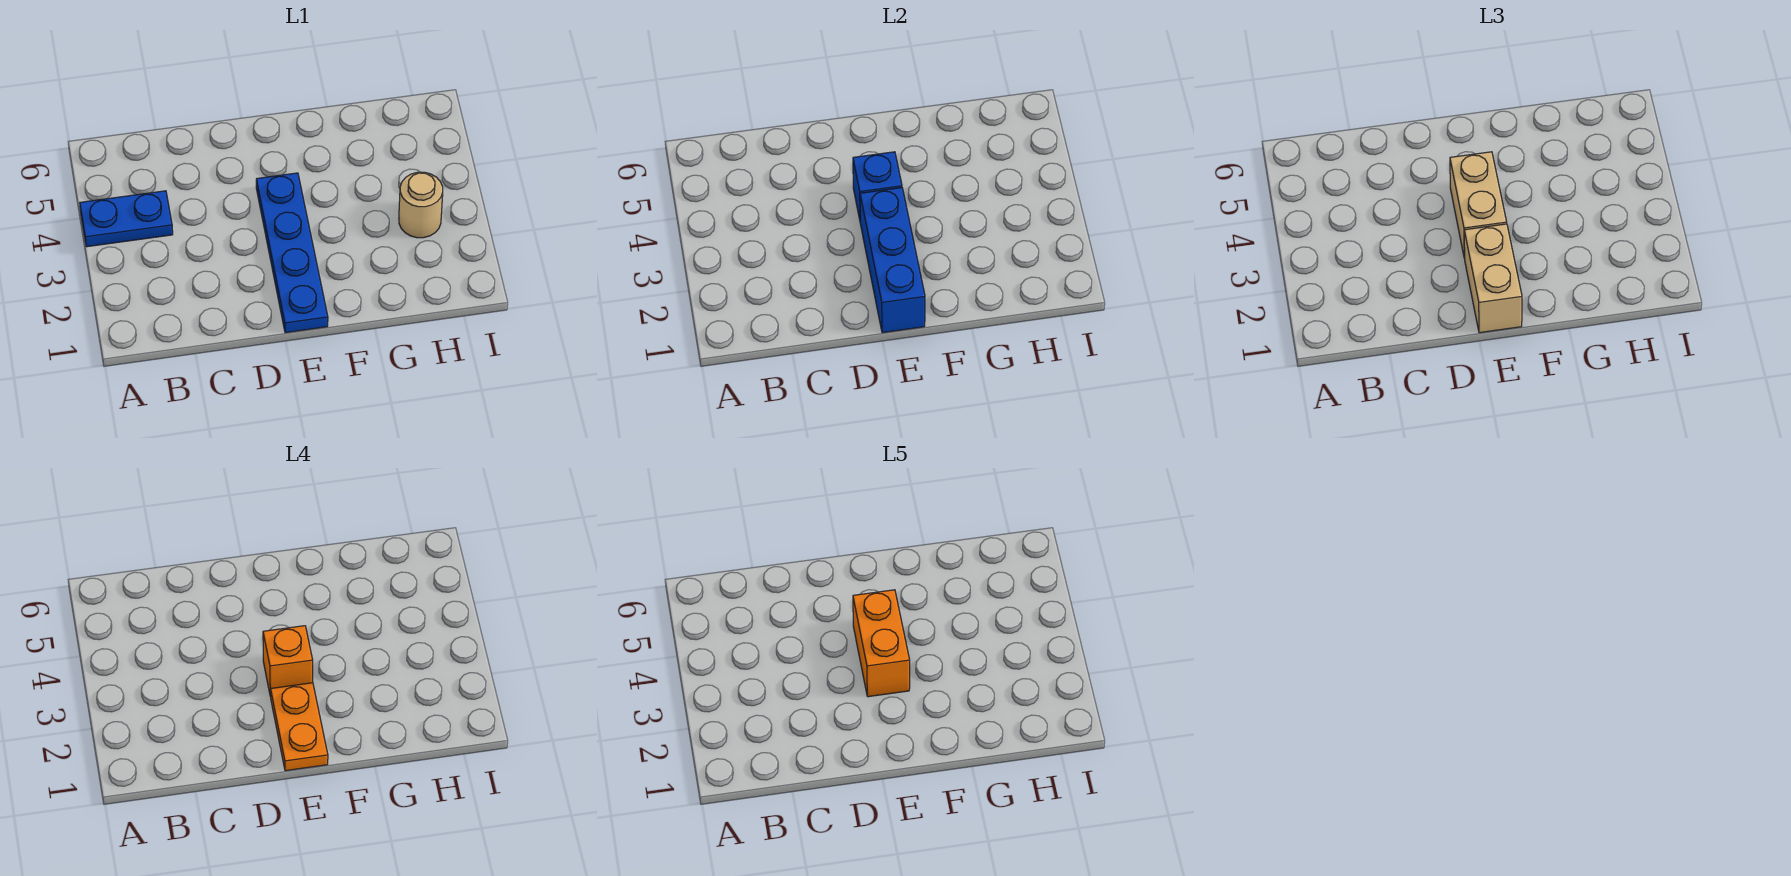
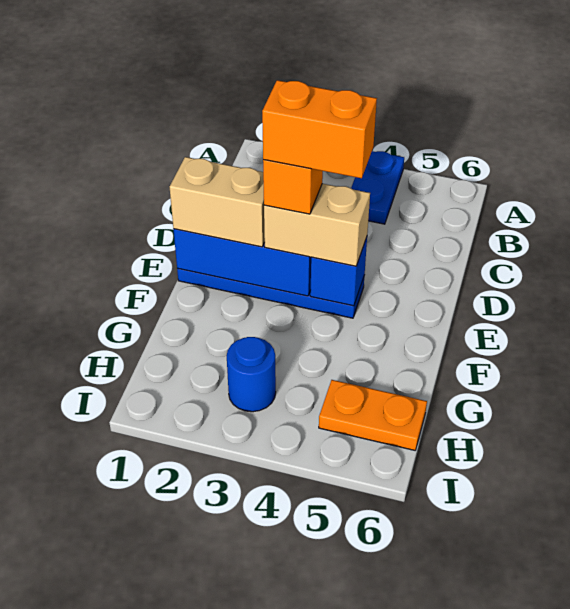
orange plate E1:E2 level 4 -> orange plate H5:H6 level 1
tan round brick H3 level 1 -> blue round brick H3 level 1

